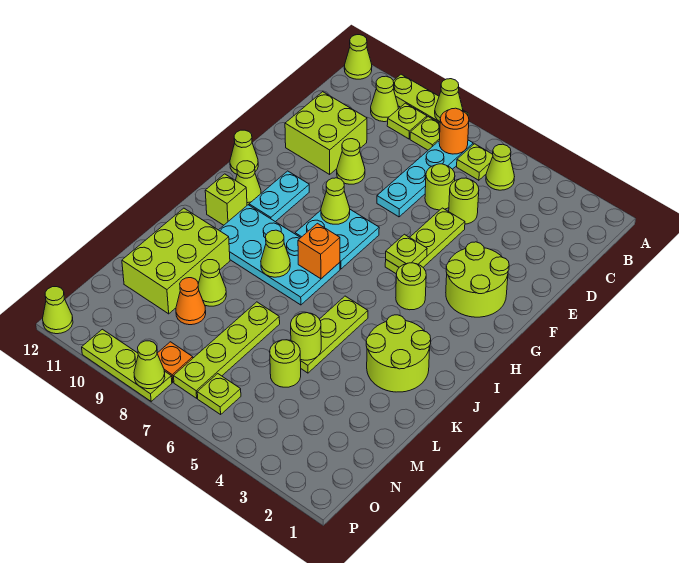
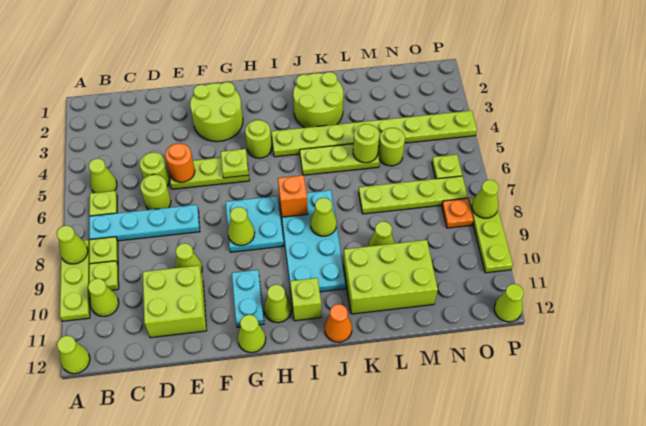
orange round brick B7 level 2 -> orange round brick E5 level 2
cyan plate G10:H10 level 1 -> cyan plate G10:G11 level 1
none -> lime plate I4:P4 level 1
orange cone M9 level 1 -> orange cone J12 level 1

